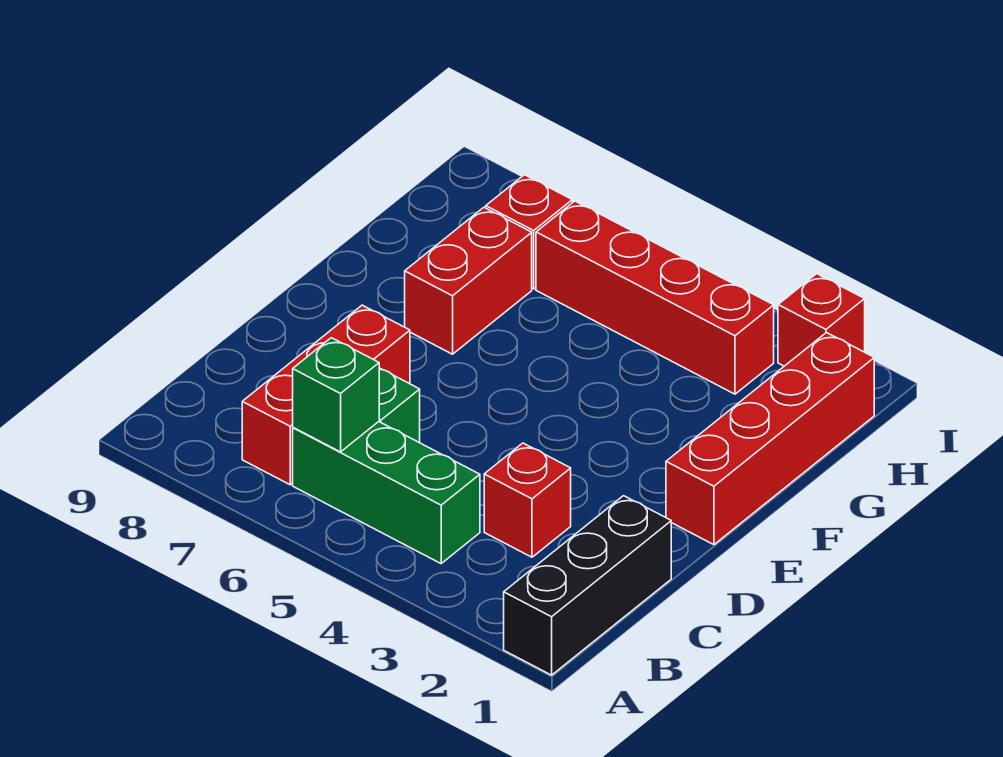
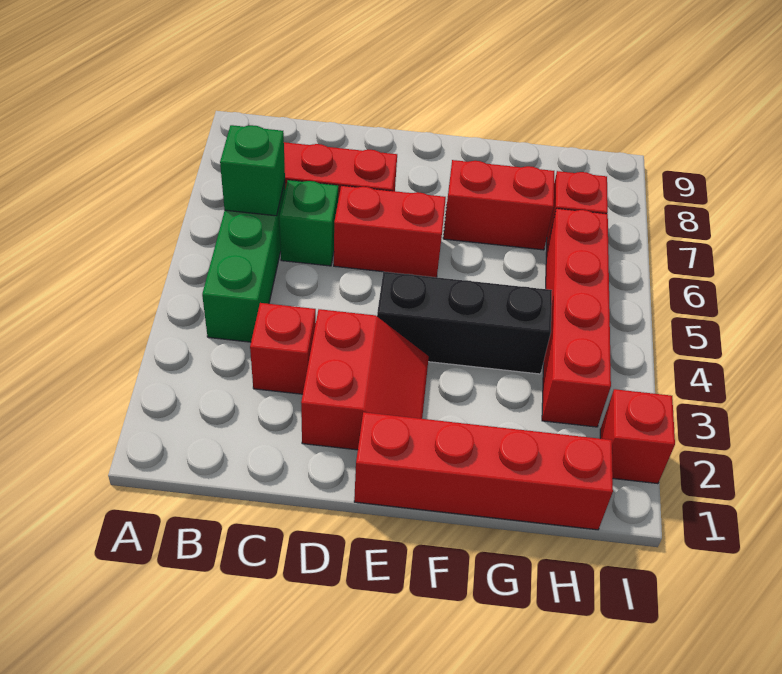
black brick A1:C1 level 1 -> black brick E4:G4 level 1
none -> red slope D2:E3 level 1 top D
none -> red brick D6:E6 level 1

